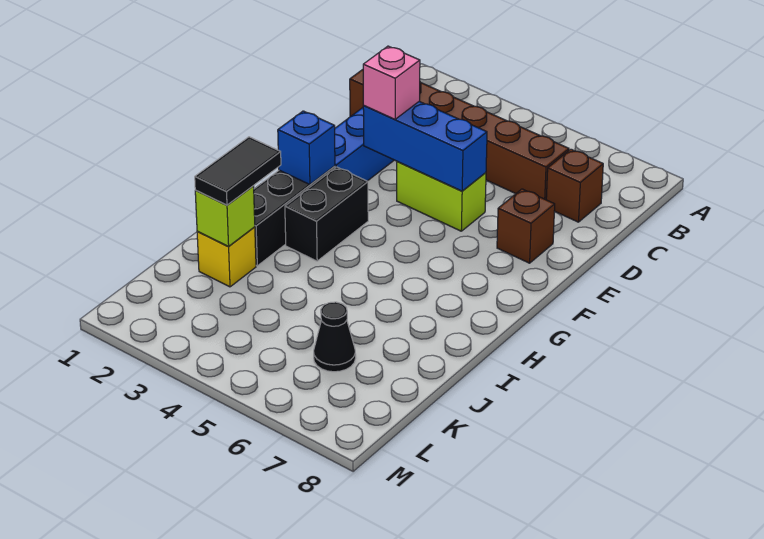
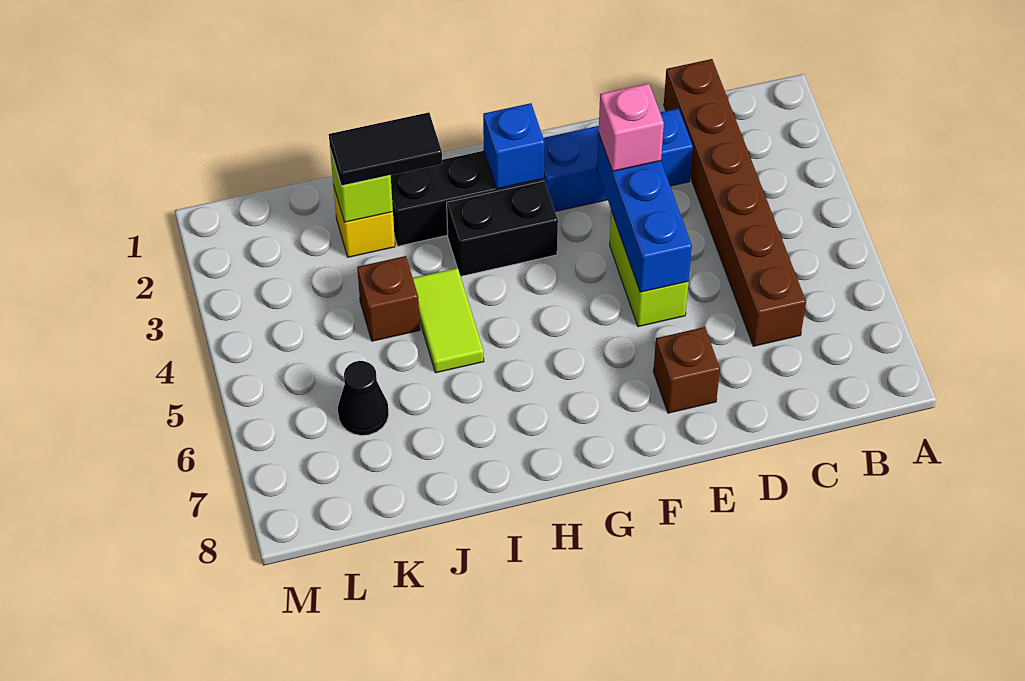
brown brick C7 level 1 -> brown brick J4 level 1
none -> lime tile I4:I5 level 1

